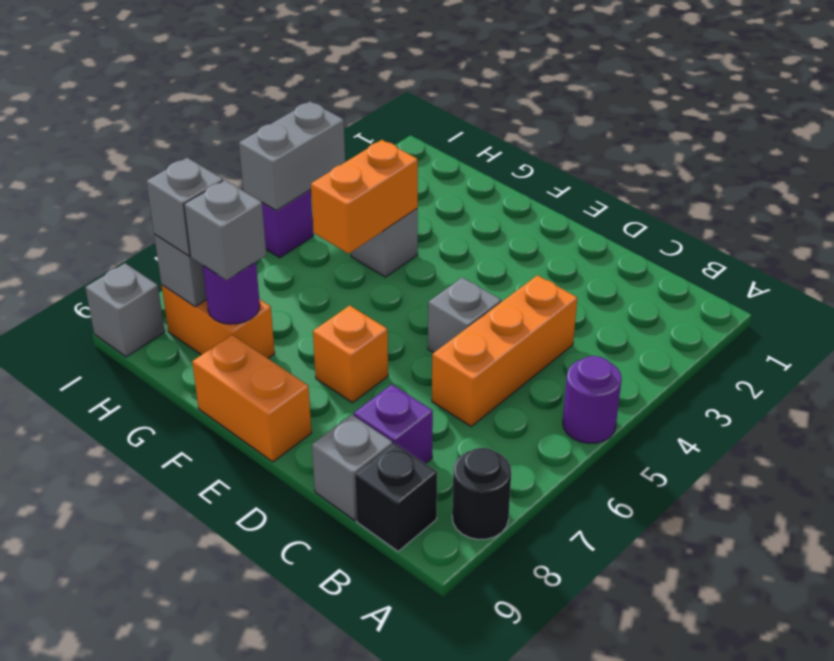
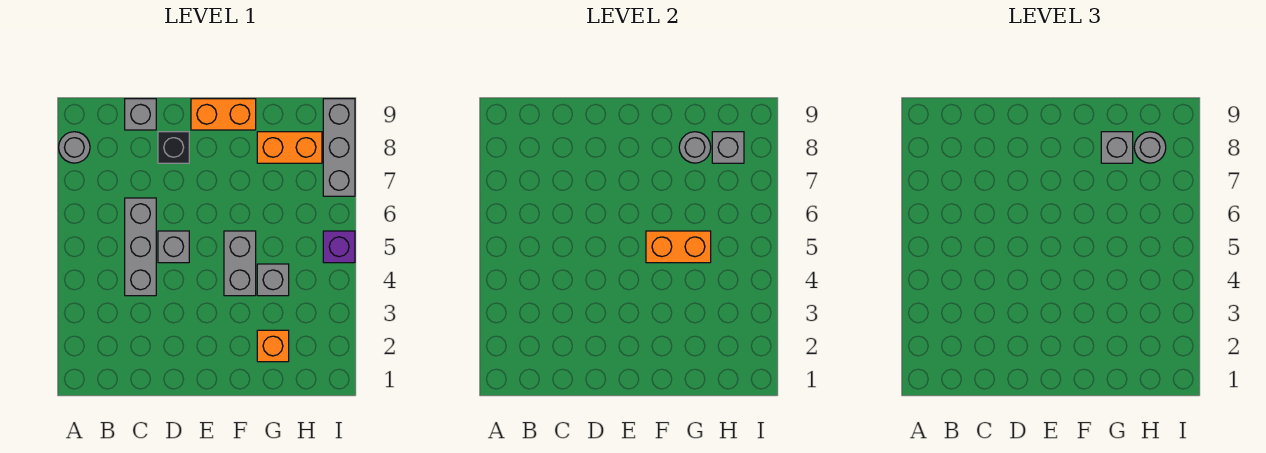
purple round brick A5 level 1 -> none
black round brick A8 level 1 -> grey round brick A8 level 1
black brick B9 level 1 -> black brick D8 level 1
orange brick C4:C6 level 1 -> grey brick C4:C6 level 1
purple brick C8 level 1 -> none
orange brick E7 level 1 -> orange brick G2 level 1
orange brick G4:G5 level 2 -> orange brick F5:G5 level 2
purple round brick G8 level 2 -> grey round brick G8 level 2
grey brick H8 level 3 -> grey round brick H8 level 3
grey brick I4:I5 level 2 -> grey brick F4:F5 level 1
grey brick I9 level 1 -> grey brick I7:I9 level 1

